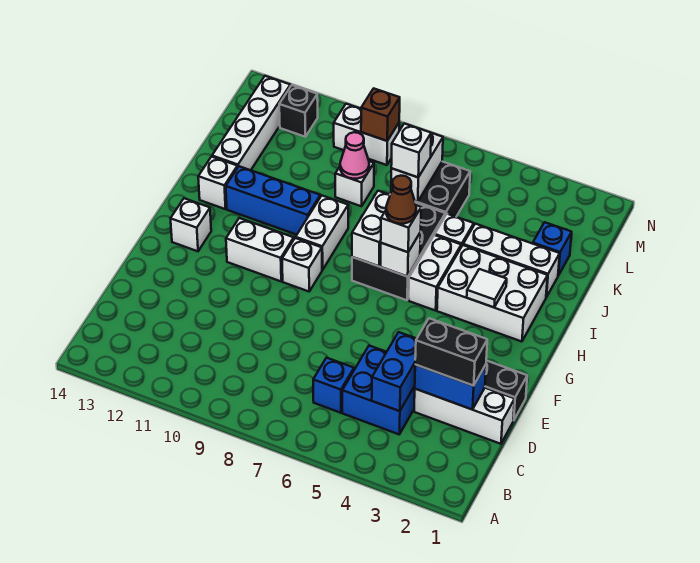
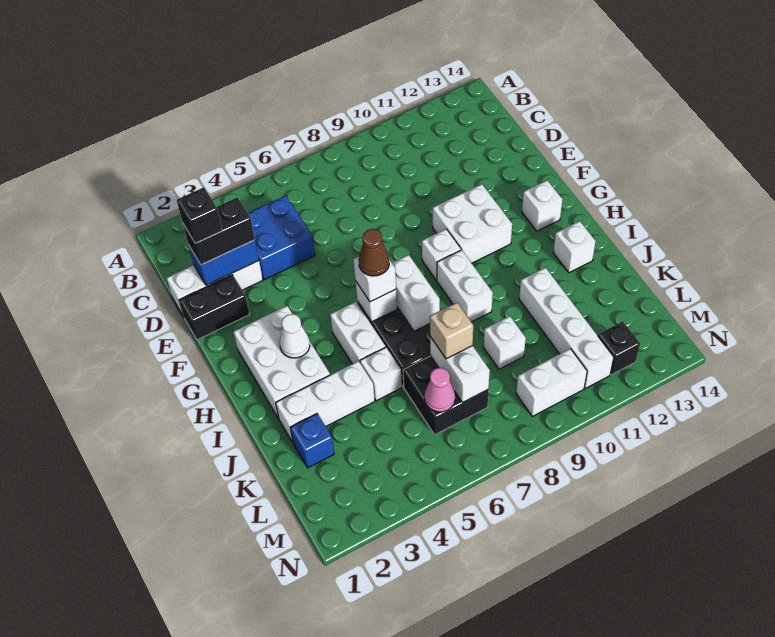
blue brick C4:D4 level 2 -> none
blue brick C6 level 1 -> none
none -> black brick D2 level 4
white brick G10:G11 level 1 -> white brick F10:G11 level 1
white brick H2:I4 level 1 -> white brick G2:I3 level 1
white tile H3 level 2 -> white cone H3 level 2
blue brick I10:I12 level 1 -> none
white brick J13:M13 level 1 -> white brick J11:M11 level 1
white brick K7 level 3 -> tan brick K7 level 3
pink cone K9 level 2 -> pink cone L6 level 2
brown brick M9 level 2 -> none

